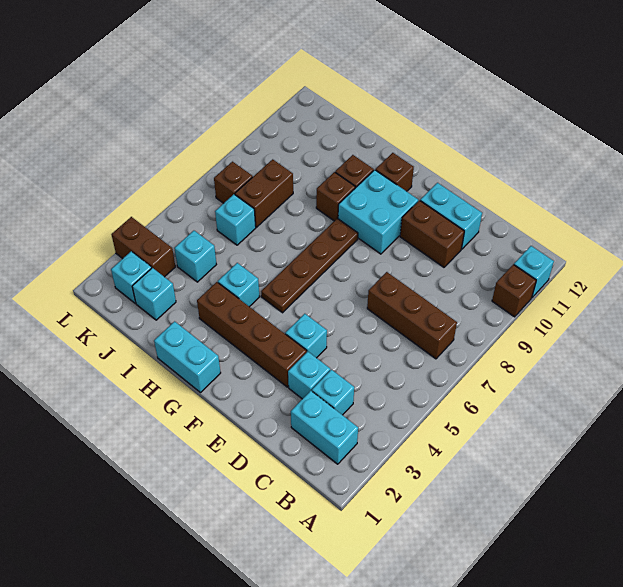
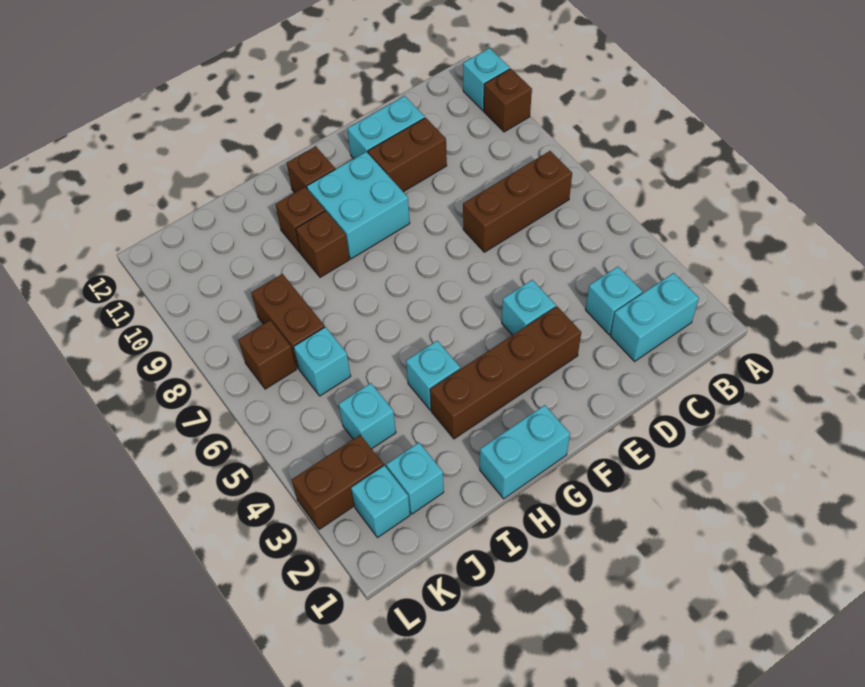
cyan brick D3 level 1 -> none
brown plate G5:G8 level 1 -> none

